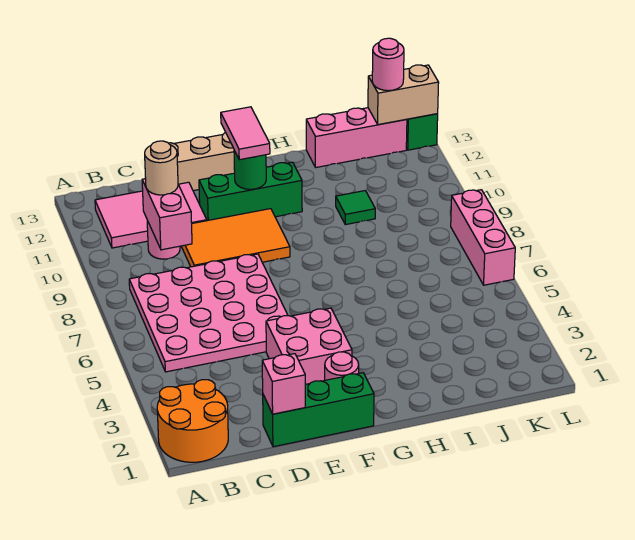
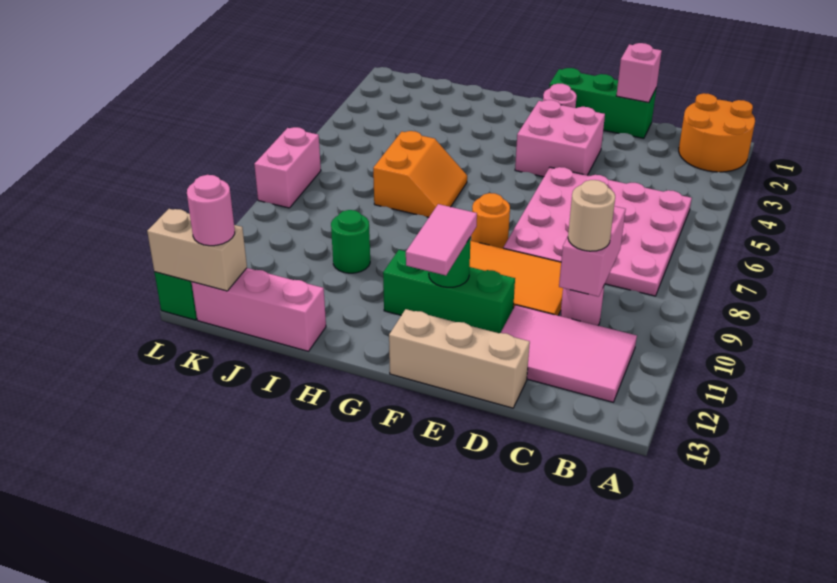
none -> orange round brick F8 level 1
none -> orange slope H6:I7 level 1 top I
green tile I10 level 1 -> green round brick I10 level 1
pink brick L6:L8 level 1 -> pink brick L7:L8 level 1

